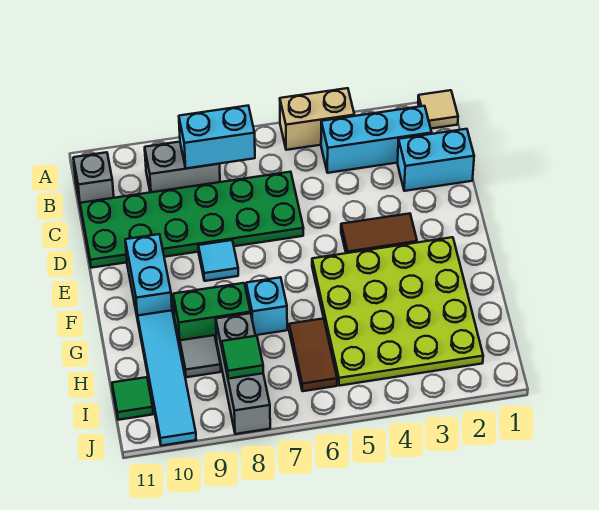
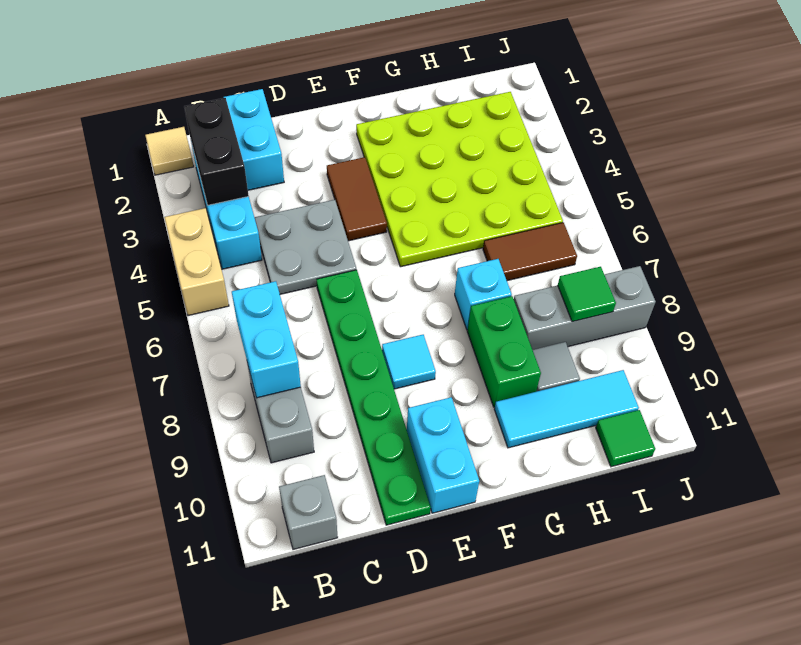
none -> black brick B2:B3 level 2
none -> grey plate C4:D5 level 1
green plate C6:D11 level 1 -> green plate D6:D11 level 1
cyan brick E10:F10 level 1 -> cyan brick E10:E11 level 1
cyan tile G10:J10 level 1 -> cyan tile G10:I10 level 1

